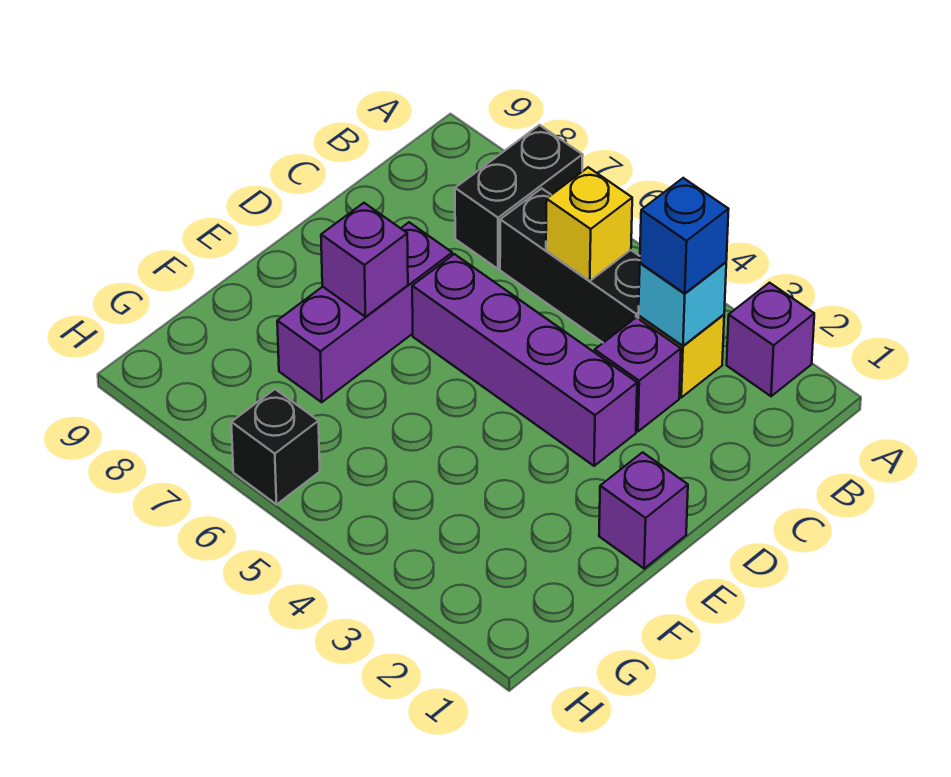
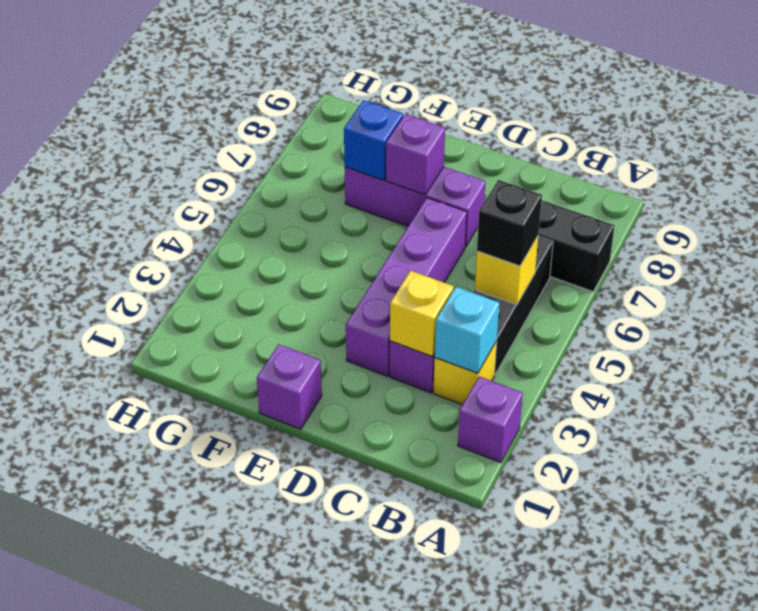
blue brick B3 level 3 -> blue brick F7 level 2
none -> yellow brick C3 level 2
black brick H6 level 1 -> black brick B5 level 3

